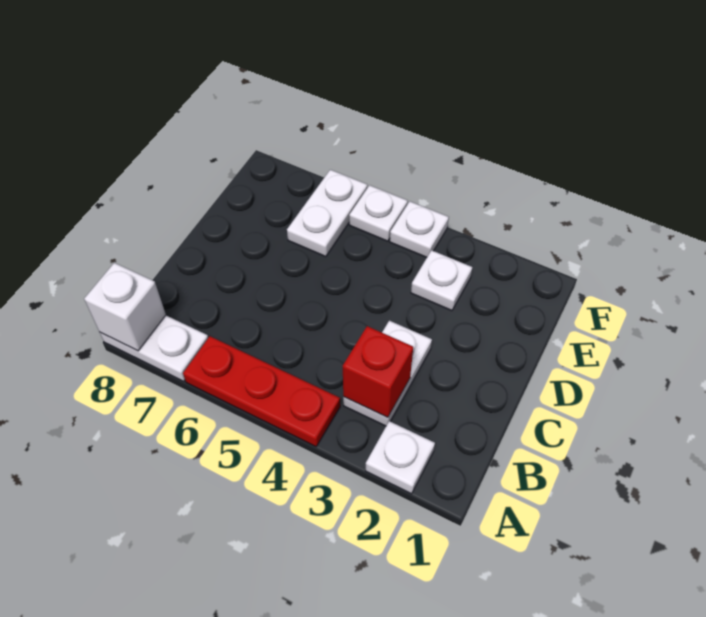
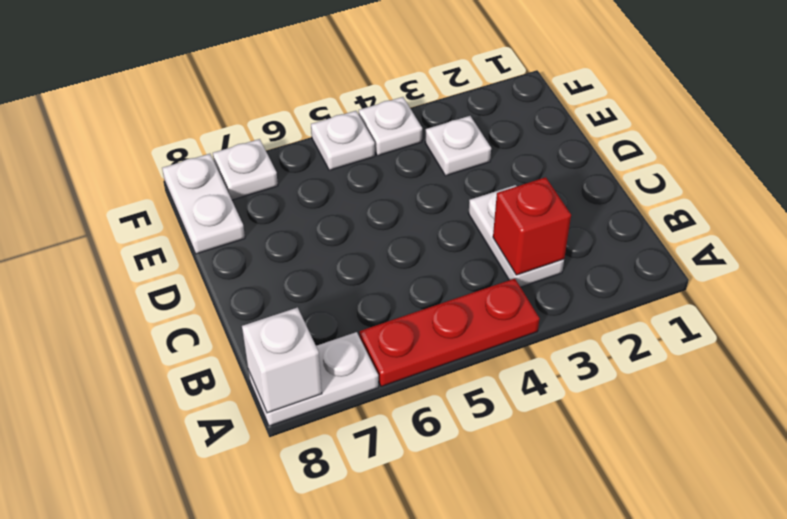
white plate A2 level 1 -> white plate F7 level 1
white plate E6:F6 level 1 -> white plate E8:F8 level 1

